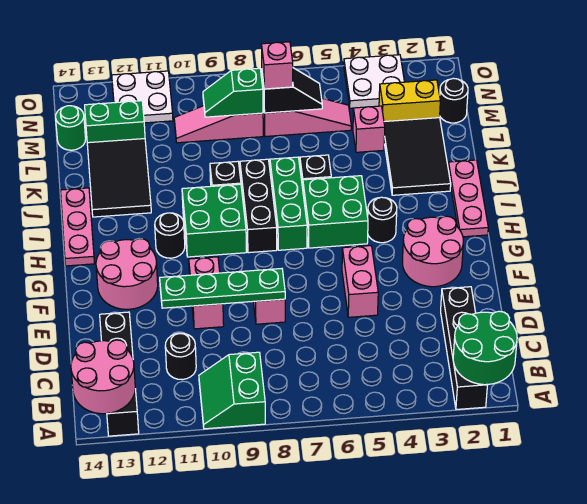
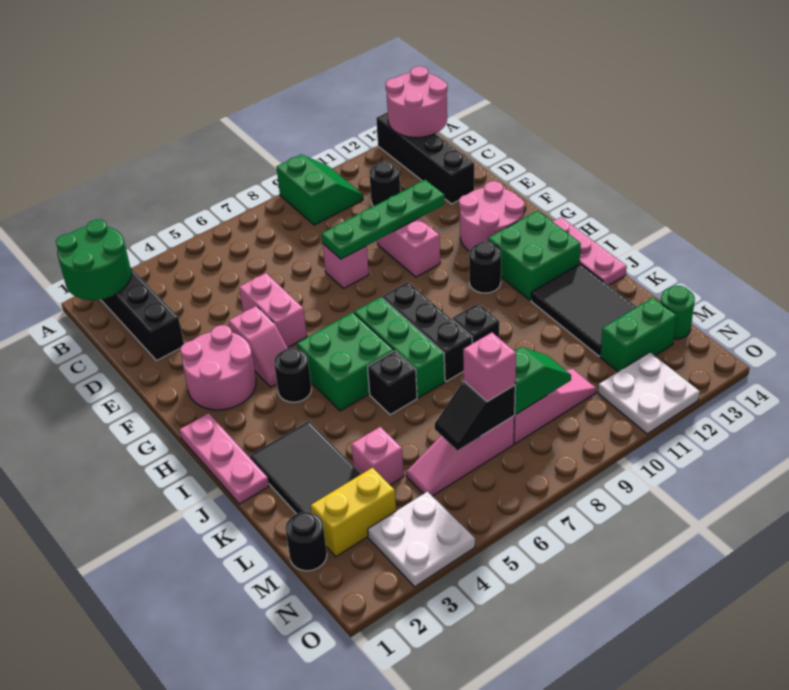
none -> pink slope F4:G4 level 1 top F
green brick H9:I10 level 1 -> green brick H12:I13 level 1

